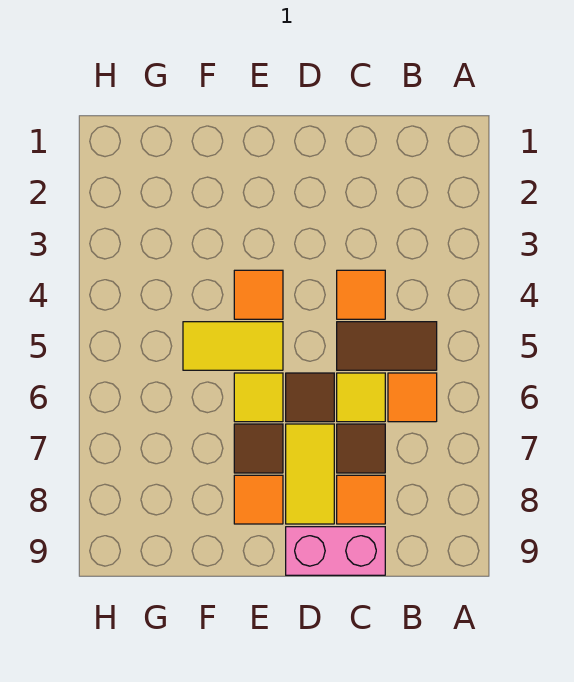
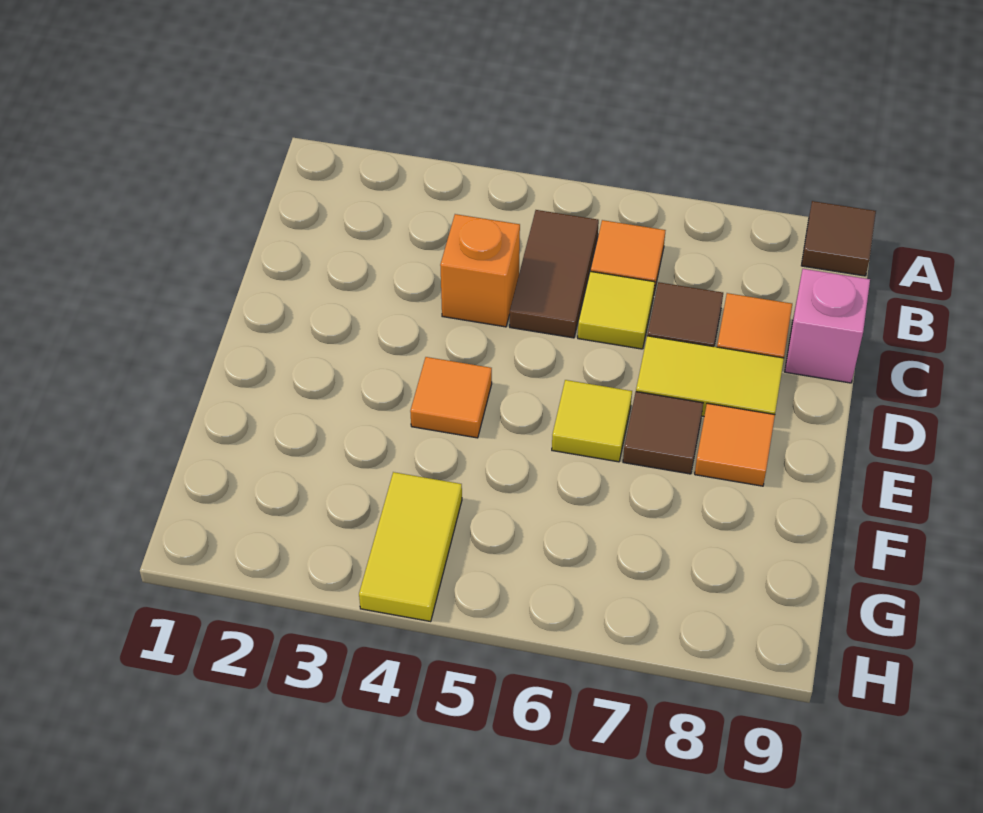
orange tile C4 level 1 -> orange brick C4 level 1
pink brick C9:D9 level 1 -> pink brick C9 level 1
brown tile D6 level 1 -> brown tile A9 level 1
yellow tile E5:F5 level 1 -> yellow tile G4:H4 level 1

